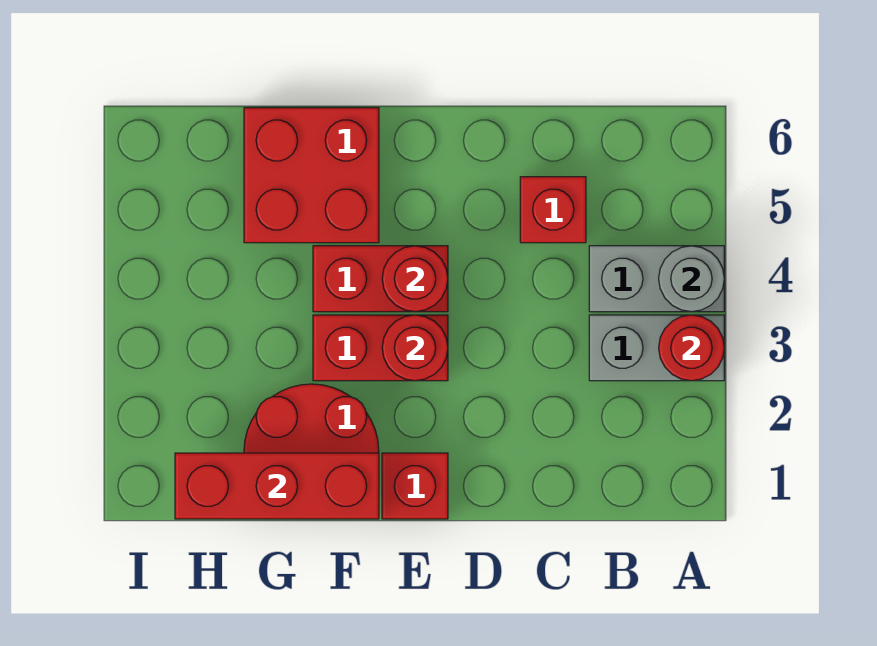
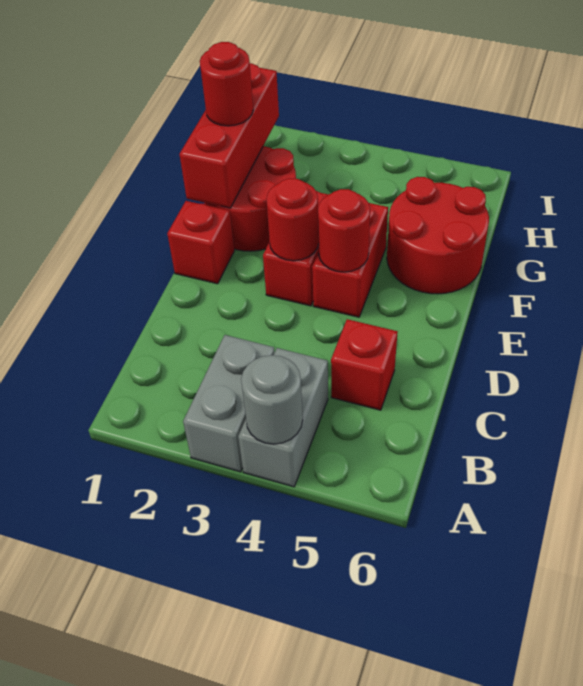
red round brick A3 level 2 -> red round brick G1 level 3
red brick F5:G6 level 1 -> red round brick F5:G6 level 1

